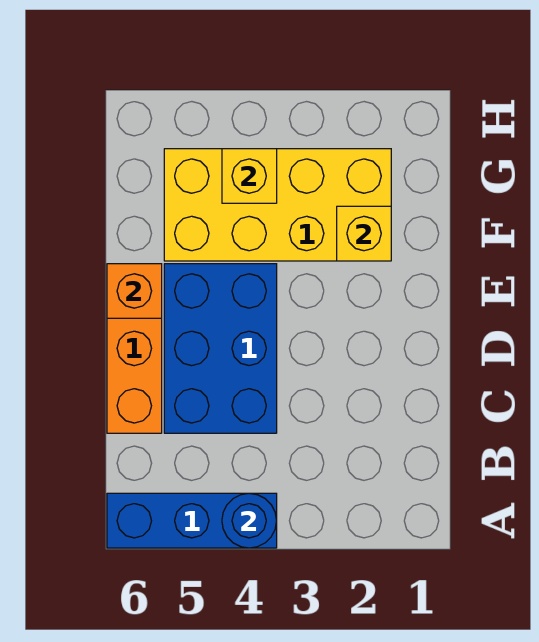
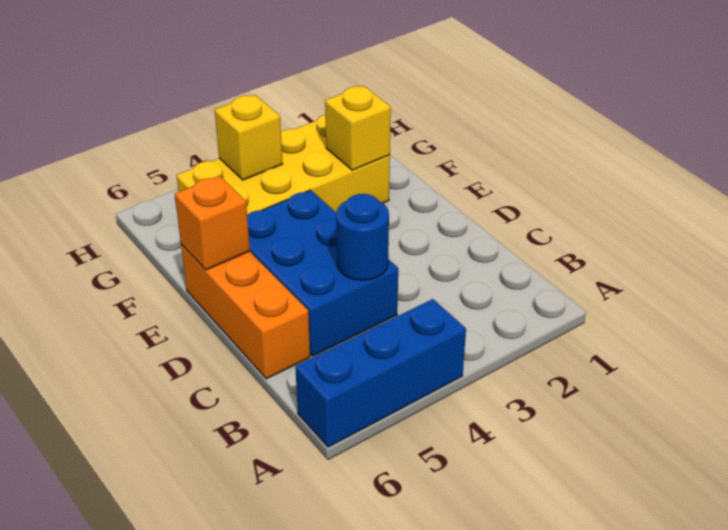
blue round brick A4 level 2 -> blue round brick C4 level 2

